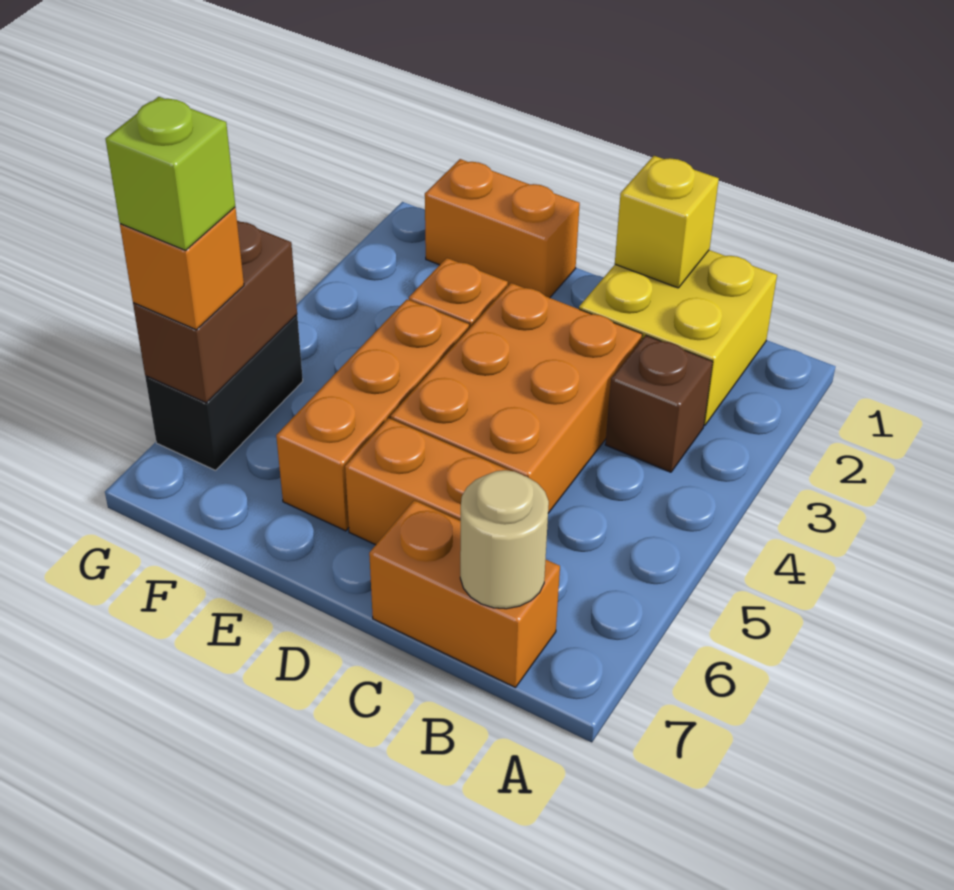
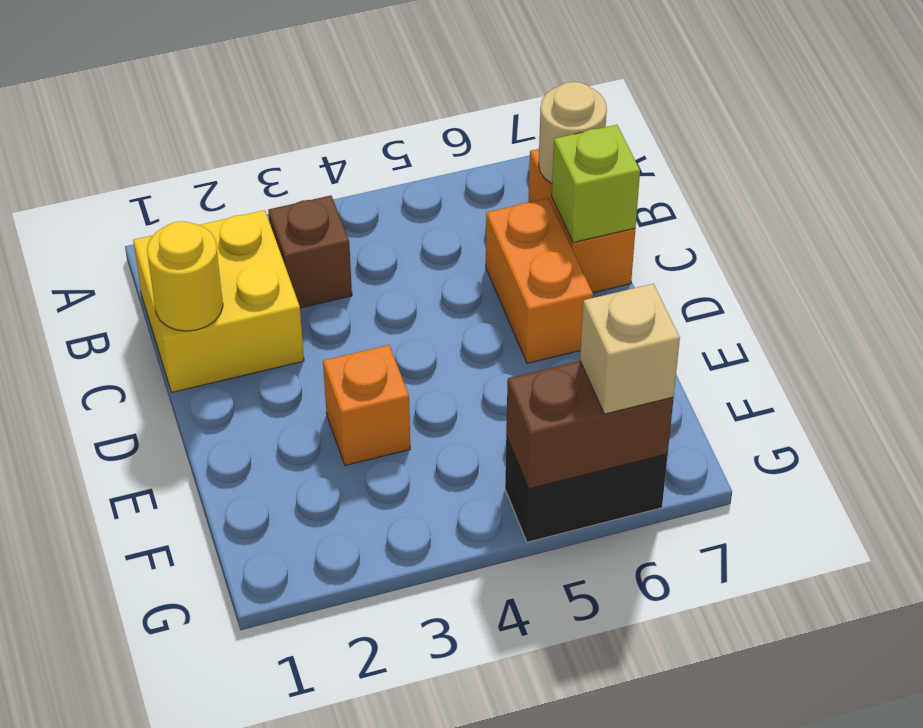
yellow brick C1 level 2 -> yellow round brick C1 level 2
orange brick C3:D5 level 1 -> none
orange brick E1:F1 level 1 -> none
orange brick E4:E6 level 1 -> none
orange brick G6 level 3 -> tan brick G6 level 3
lime brick G6 level 4 -> lime brick C7 level 2

